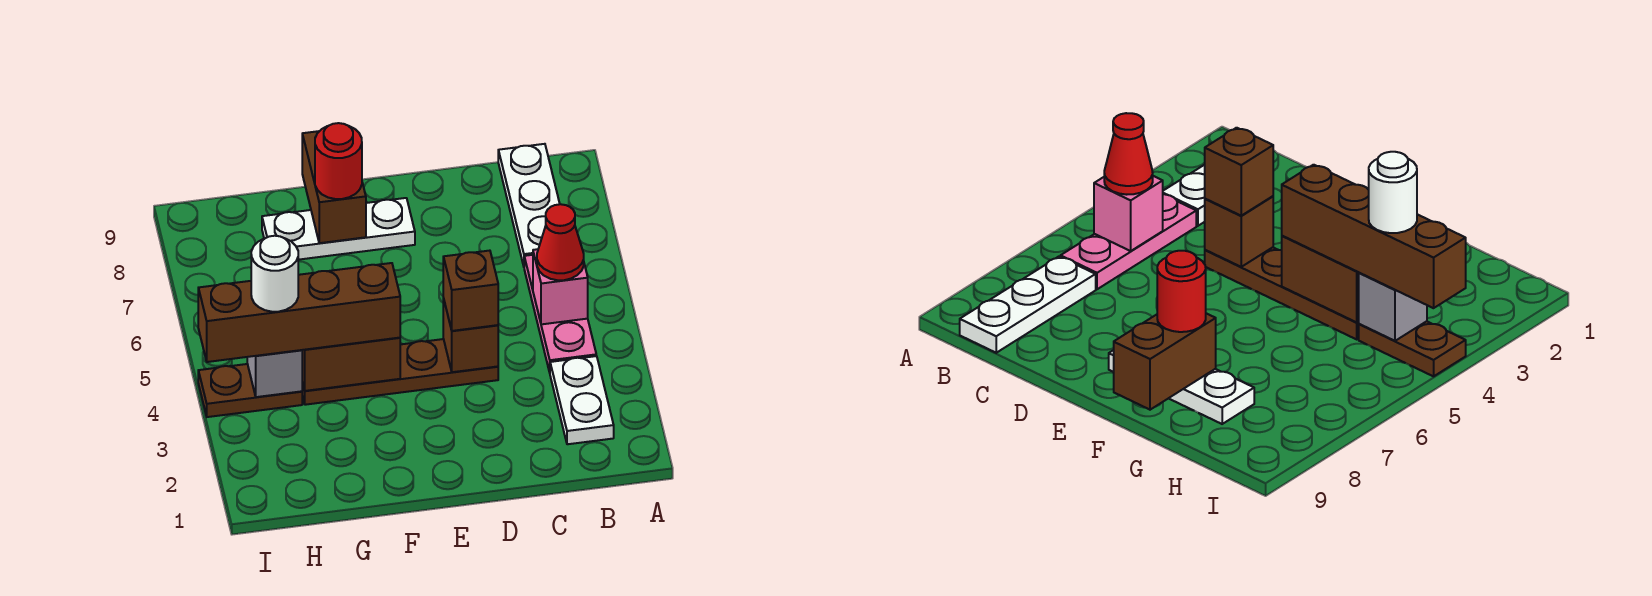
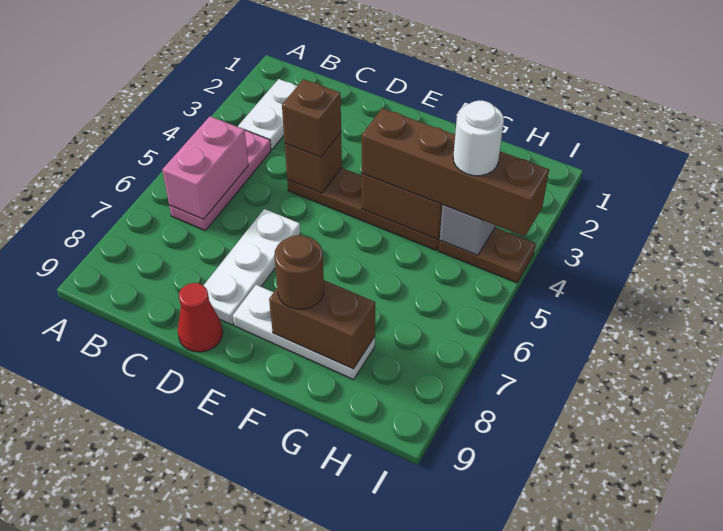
pink brick B5 level 2 -> pink brick B5:B6 level 2
red cone B5 level 3 -> red cone D9 level 1
white plate B7:B9 level 1 -> white plate D6:D8 level 1
brown brick F8:F9 level 2 -> brown brick F8:G8 level 2
red round brick F8 level 3 -> brown round brick F8 level 3

